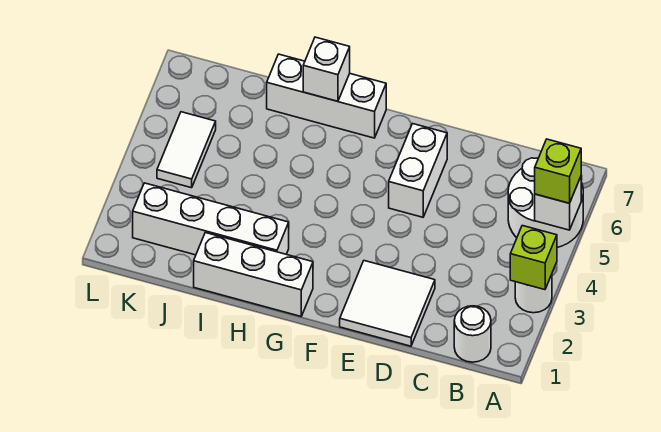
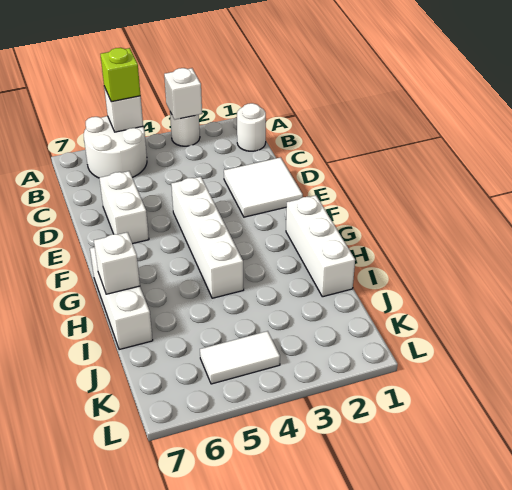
lime brick A3 level 2 -> white brick A3 level 2
white brick E5:E6 level 1 -> white brick D6:E6 level 1
white brick H2:K2 level 1 -> white brick E4:H4 level 1

